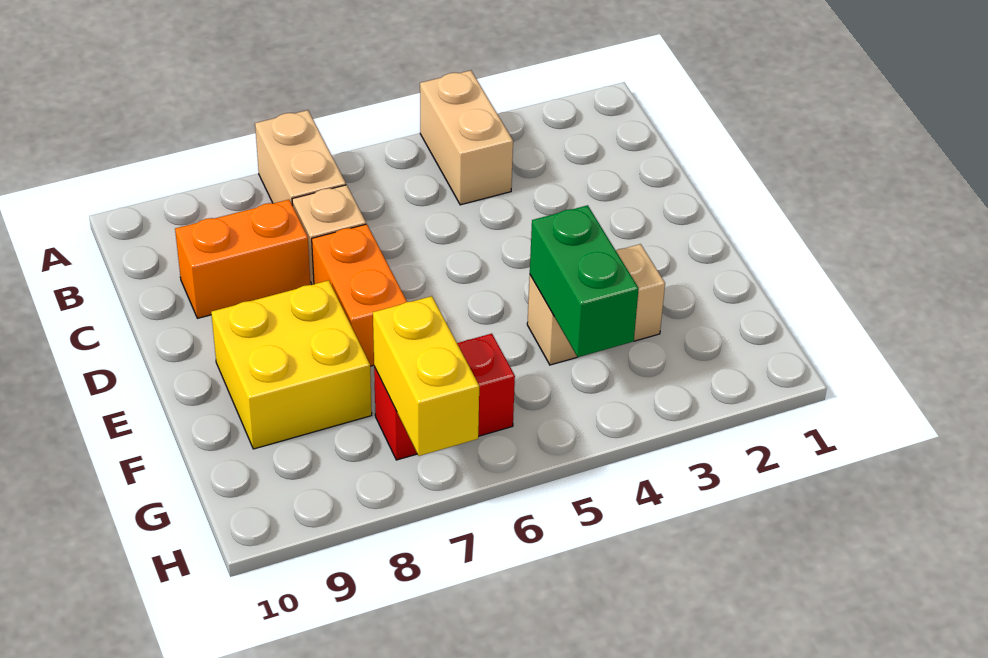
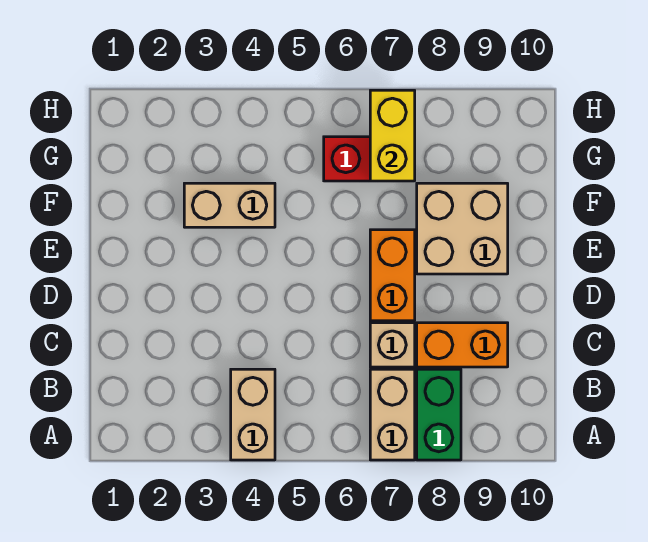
yellow brick E8:F9 level 1 -> tan brick E8:F9 level 1
green brick F4:G4 level 2 -> green brick A8:B8 level 1

